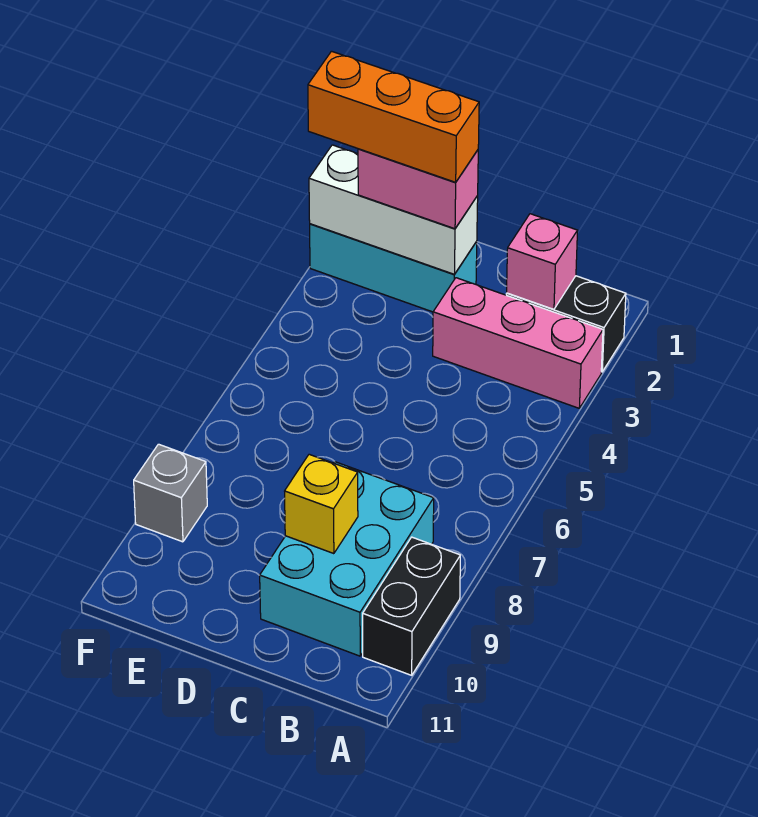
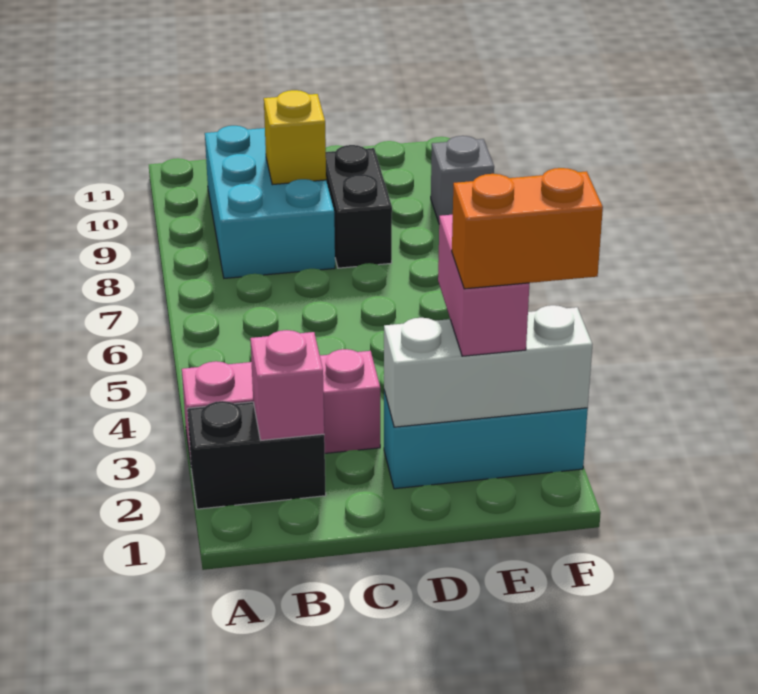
black brick A9:A10 level 1 -> black brick D8:D9 level 1
pink brick D2:E2 level 3 -> pink brick E2:E3 level 3
orange brick D2:F2 level 4 -> orange brick E2:F2 level 4

